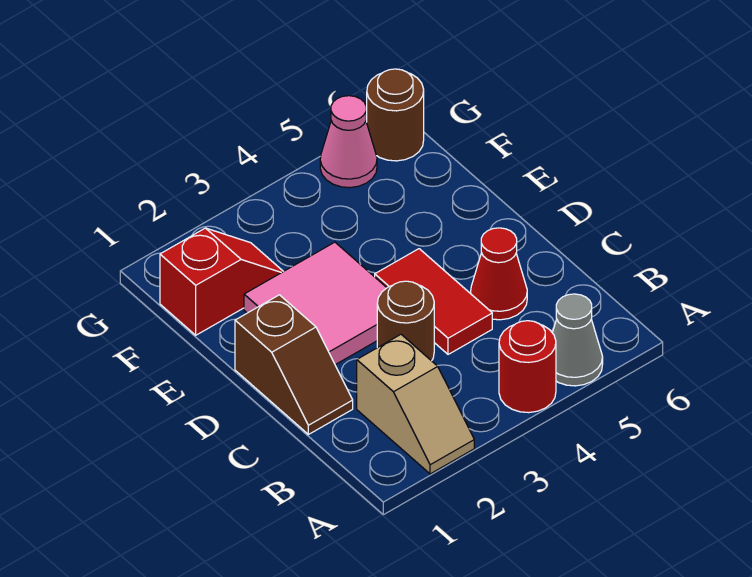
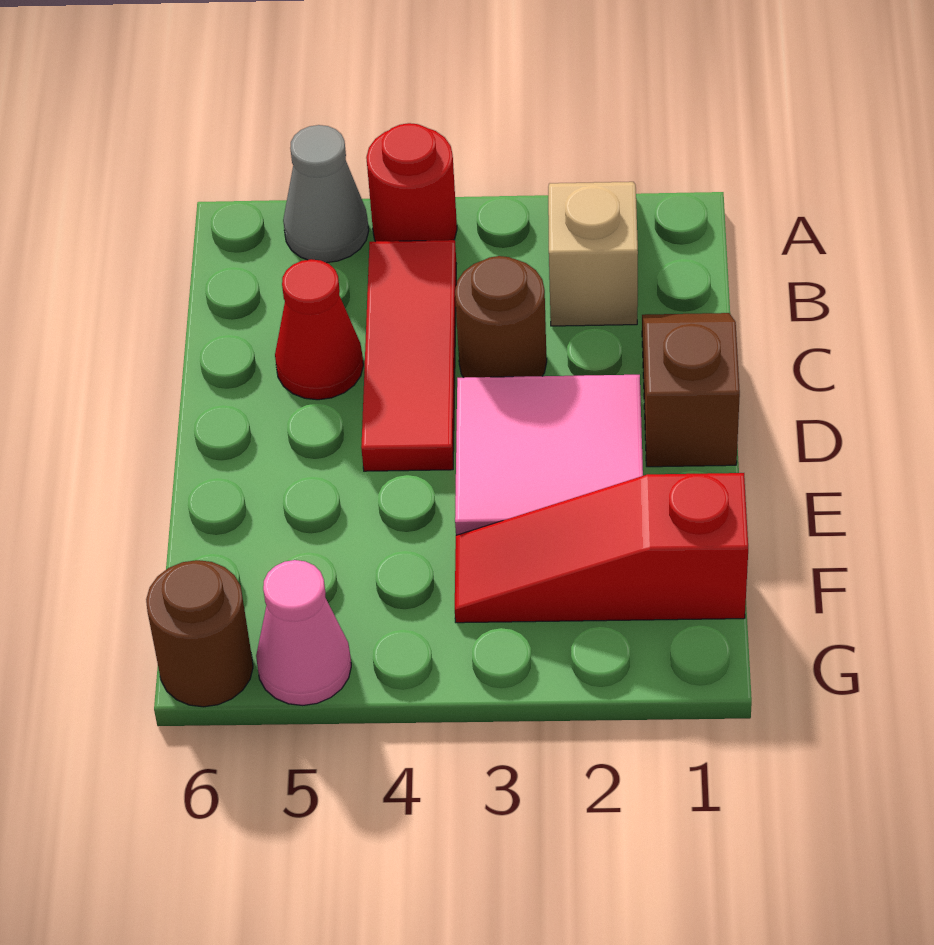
red tile C4:D4 level 1 -> red tile B4:D4 level 1
red slope F1:F2 level 1 top 1 -> red slope F1:F3 level 1 top 1

